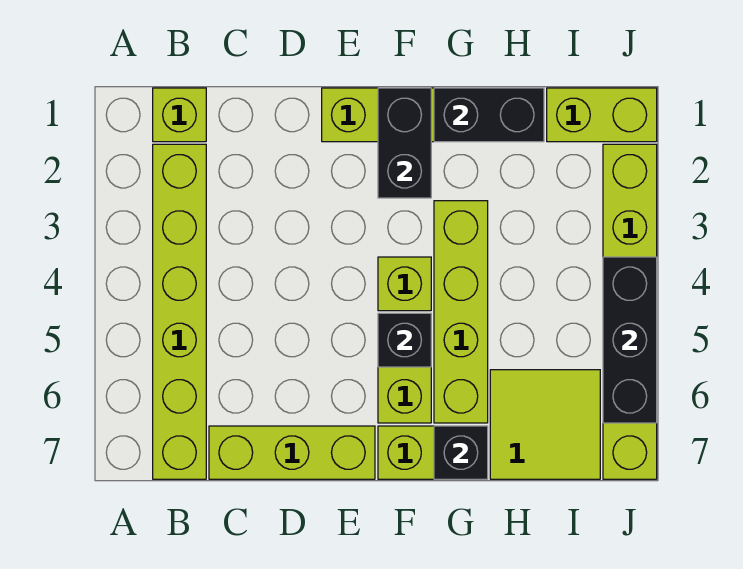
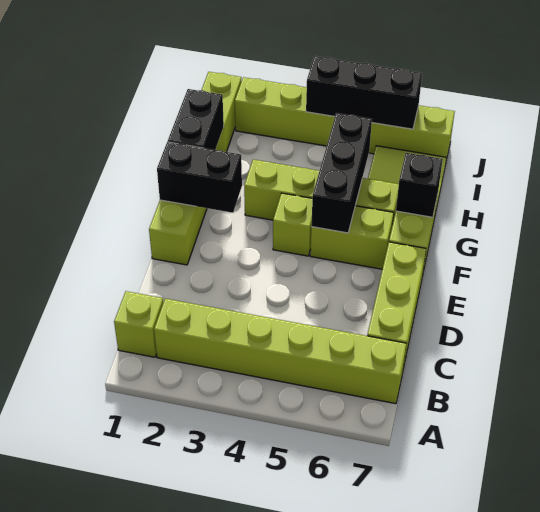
black brick F5 level 2 -> black brick F5:H5 level 2

